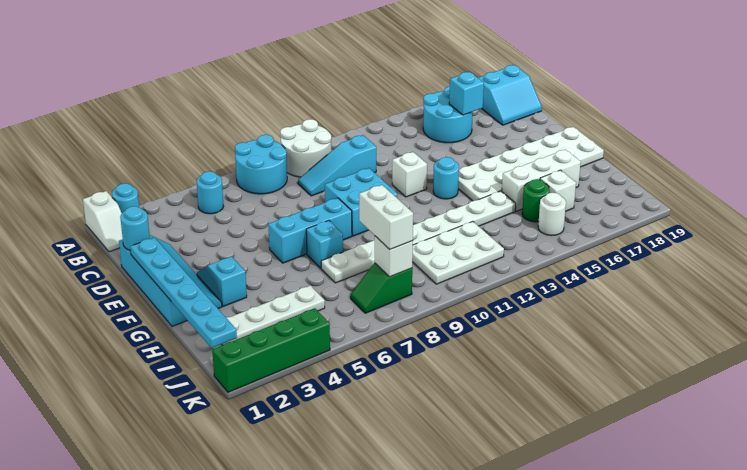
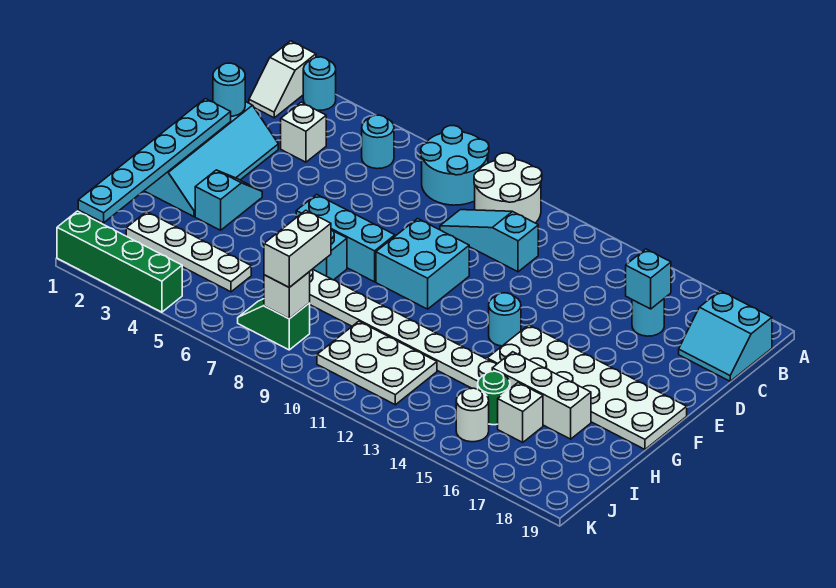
cyan round brick B15:C16 level 1 -> cyan round brick C16 level 1
white brick E12 level 1 -> white brick C3 level 1

